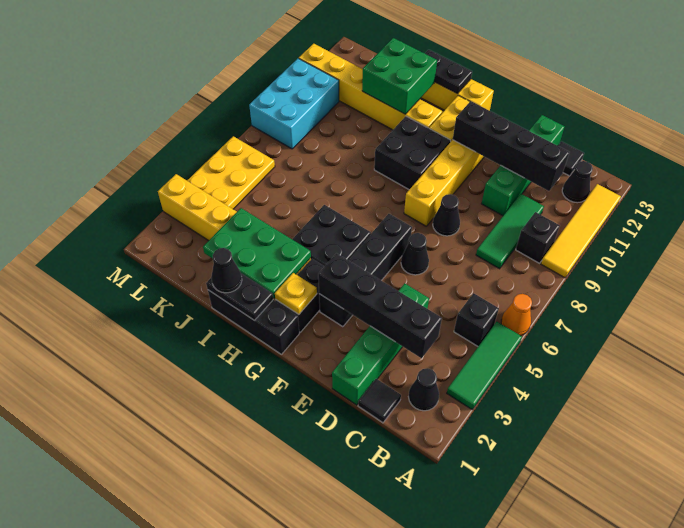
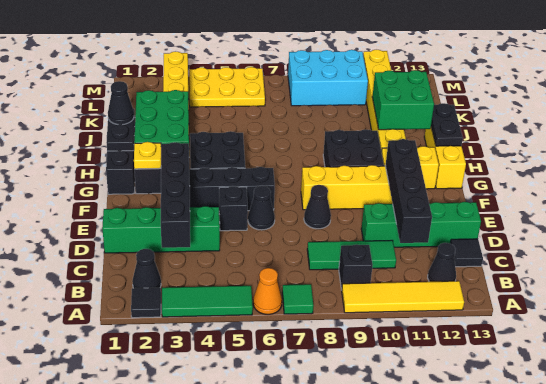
none -> green tile A7 level 1
black brick B5 level 1 -> black brick E5 level 1
black tile C1 level 1 -> black tile A2 level 1

